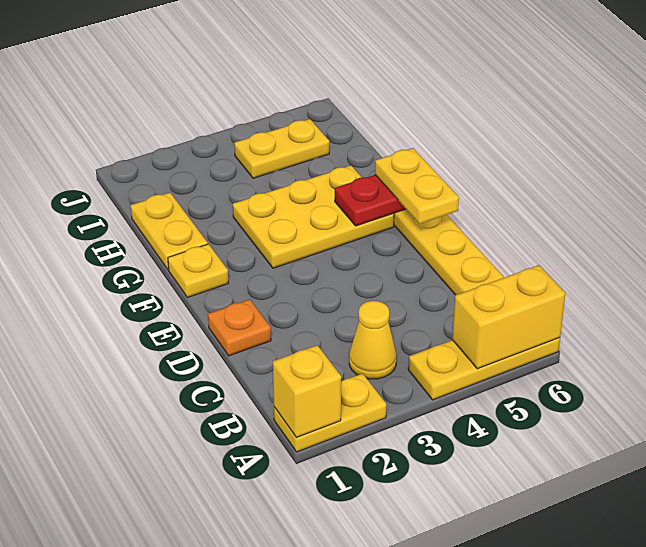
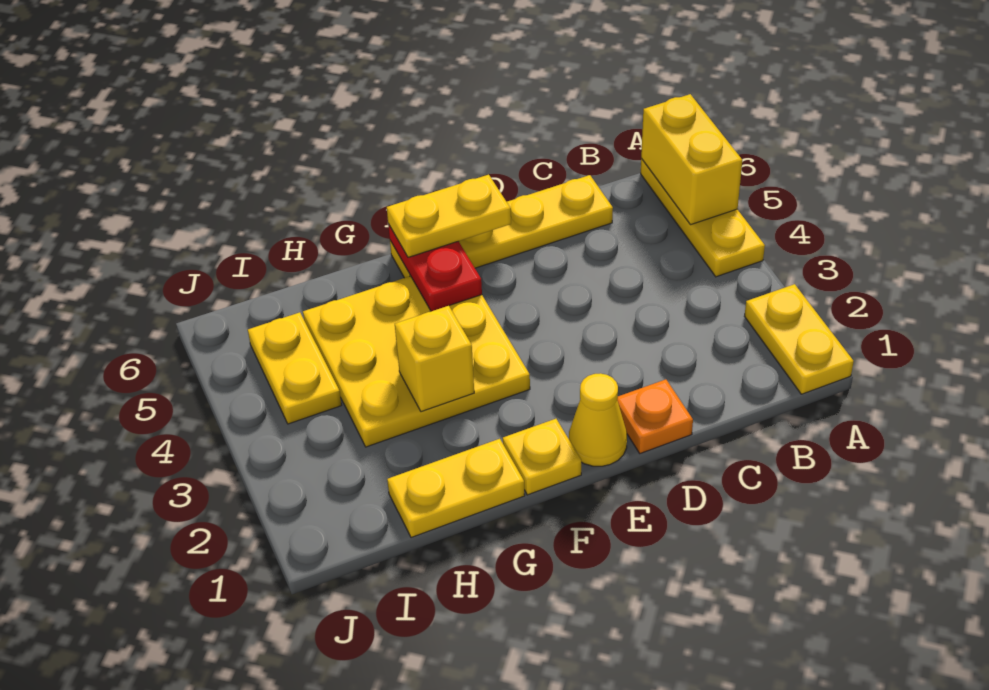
yellow brick A1 level 2 -> yellow brick G3 level 2
yellow cone B3 level 1 -> yellow cone E1 level 1
yellow plate F3:G5 level 1 -> yellow plate F3:H5 level 1

